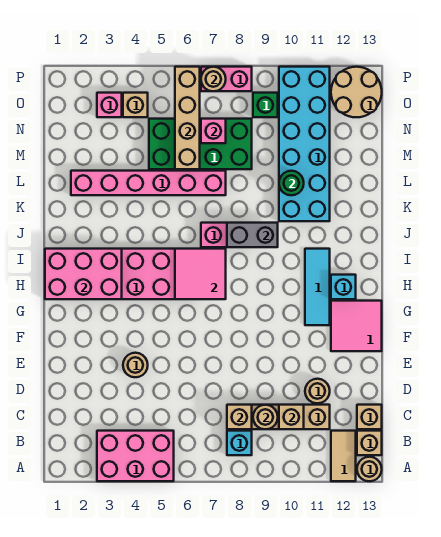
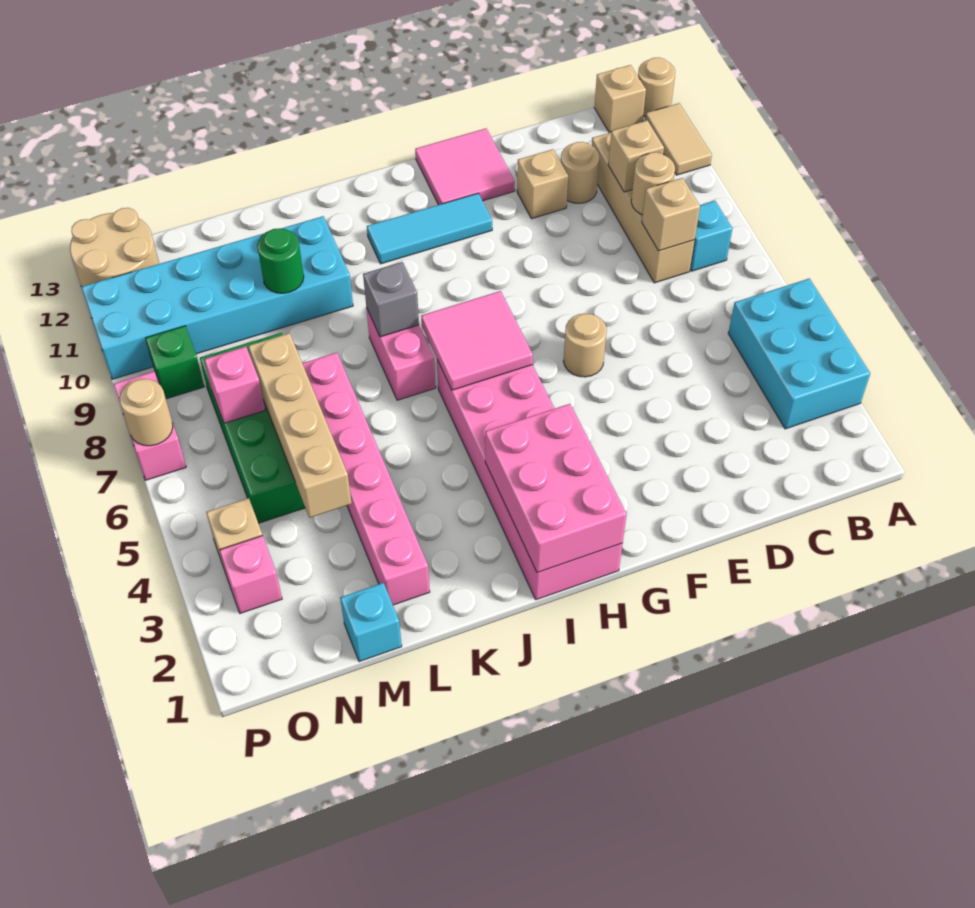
pink brick A3:B5 level 1 -> cyan brick A3:B5 level 1
tan tile A12:B12 level 1 -> tan tile A11:A12 level 1
tan brick C13 level 1 -> tan brick E11 level 1
tan round brick E4 level 1 -> tan round brick F6 level 1
cyan brick H12 level 1 -> cyan brick M1 level 1
grey brick J8:J9 level 2 -> grey brick J8 level 2
tan brick M6:P6 level 2 -> tan brick M4:M7 level 2

